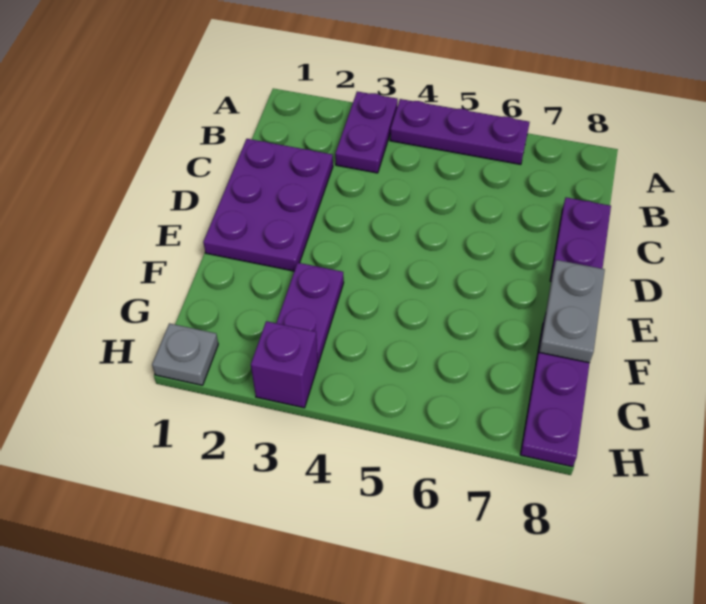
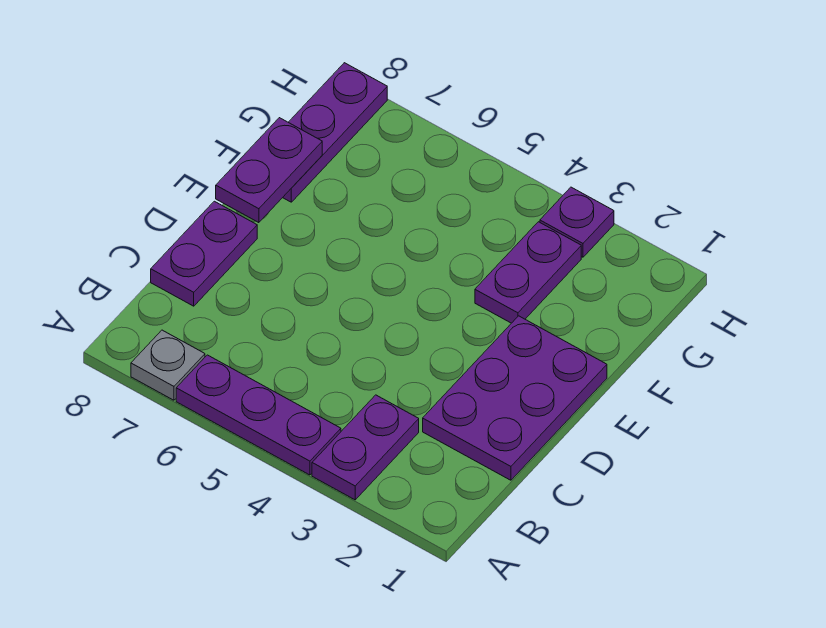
grey plate E8:F8 level 2 -> purple plate E8:F8 level 2
grey plate H1 level 1 -> grey plate A7 level 1
purple brick H3 level 1 -> purple plate H3 level 1

